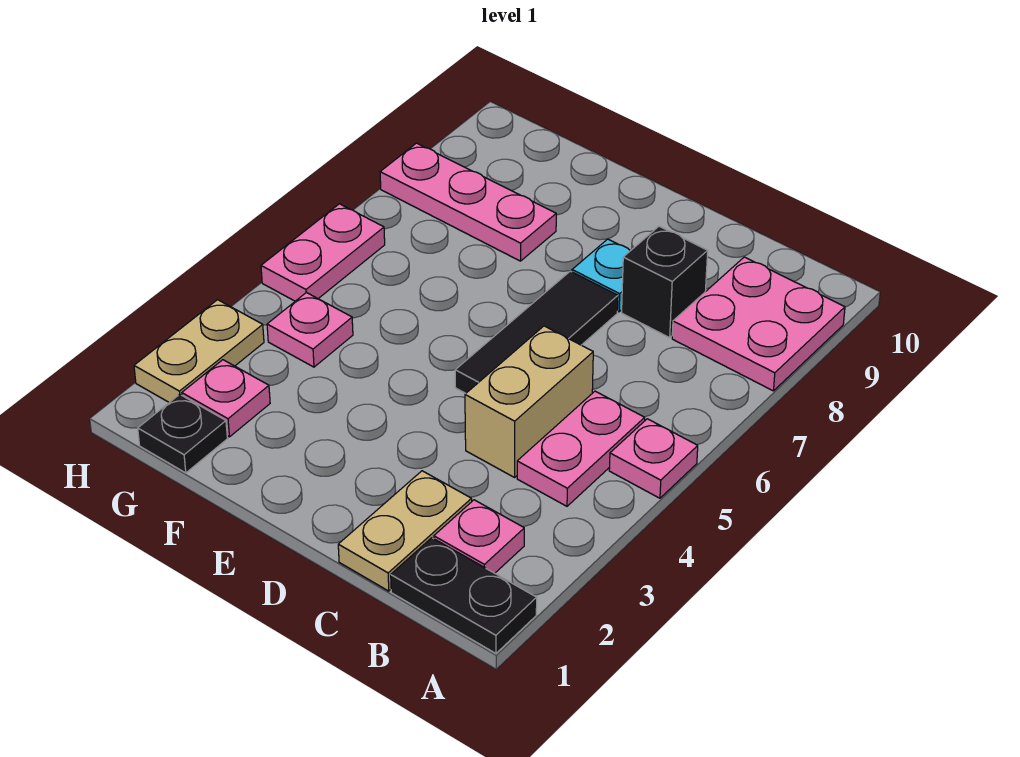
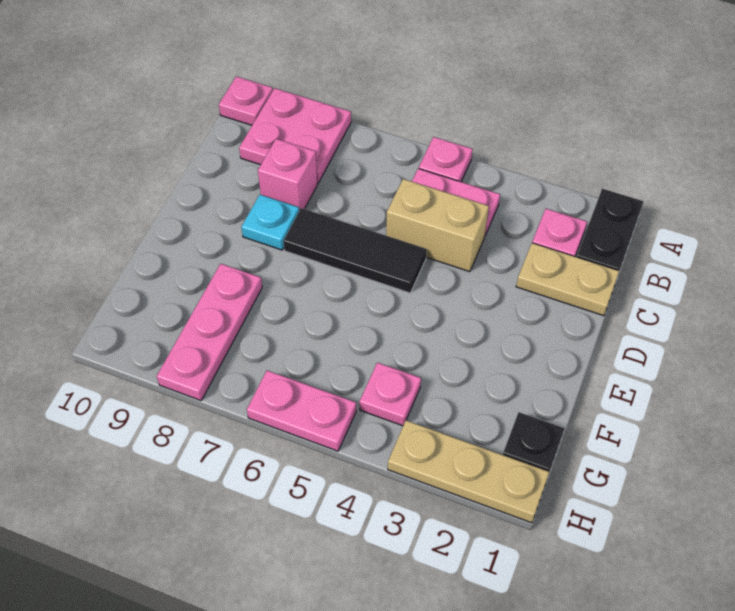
black brick C8 level 1 -> pink brick C8 level 1
pink plate G2 level 1 -> pink plate A10 level 1
tan plate H2:H3 level 1 -> tan plate H1:H3 level 1

